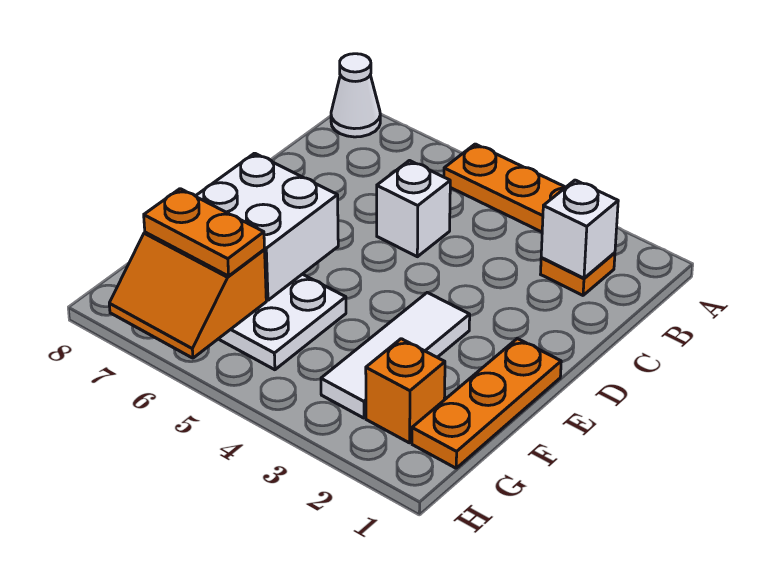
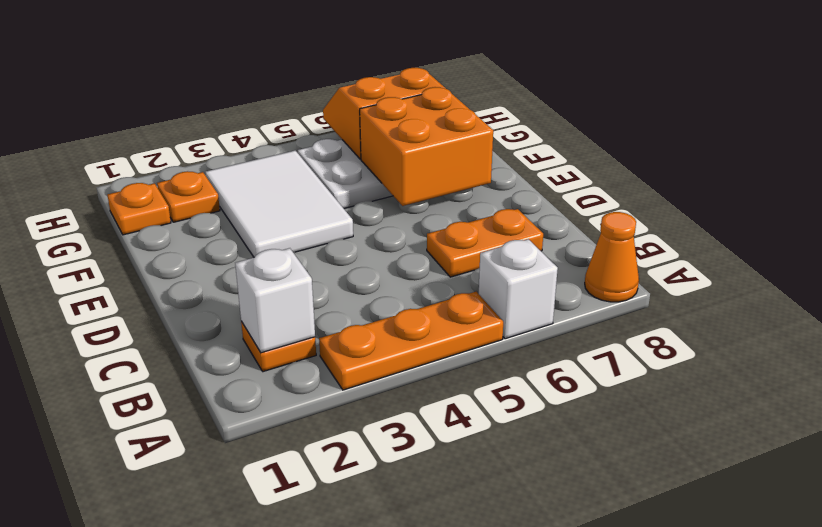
white cone A8 level 1 -> orange cone A8 level 1
white brick C5 level 1 -> white brick A6 level 1
orange plate E1:G1 level 1 -> orange plate G1 level 1
white tile E3:G3 level 1 -> white tile E3:G4 level 1
white brick E6:F7 level 2 -> orange brick E6:F7 level 2
orange brick G2 level 1 -> orange plate G2 level 1
orange plate G6:G7 level 3 -> orange plate C6:C7 level 1

